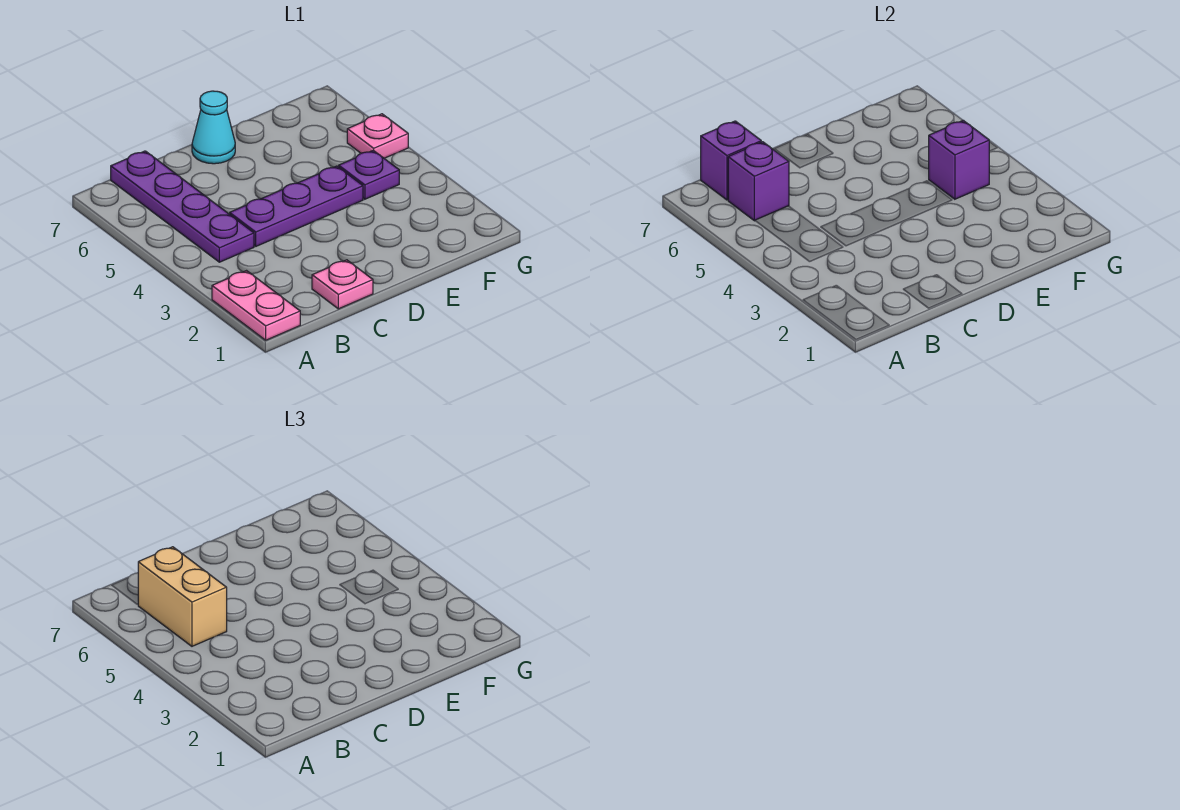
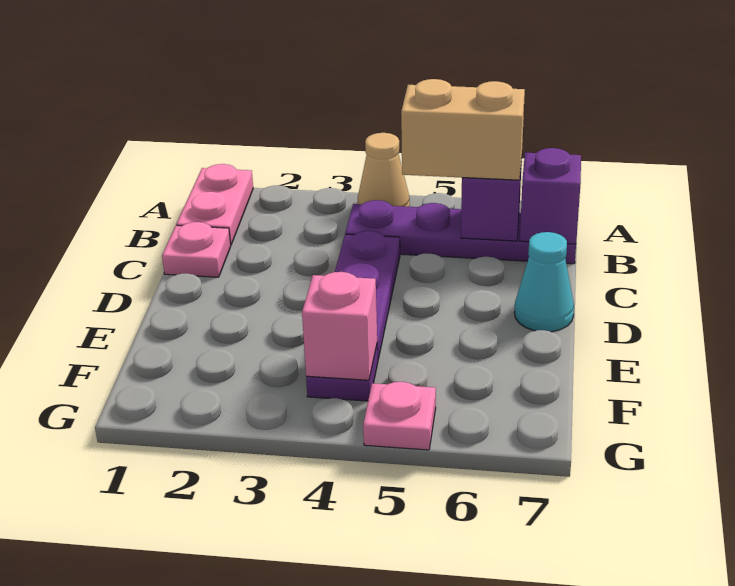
pink plate A1:A2 level 1 -> pink plate A1:B1 level 1
none -> tan cone A4 level 1
purple brick F4 level 2 -> pink brick F4 level 2

